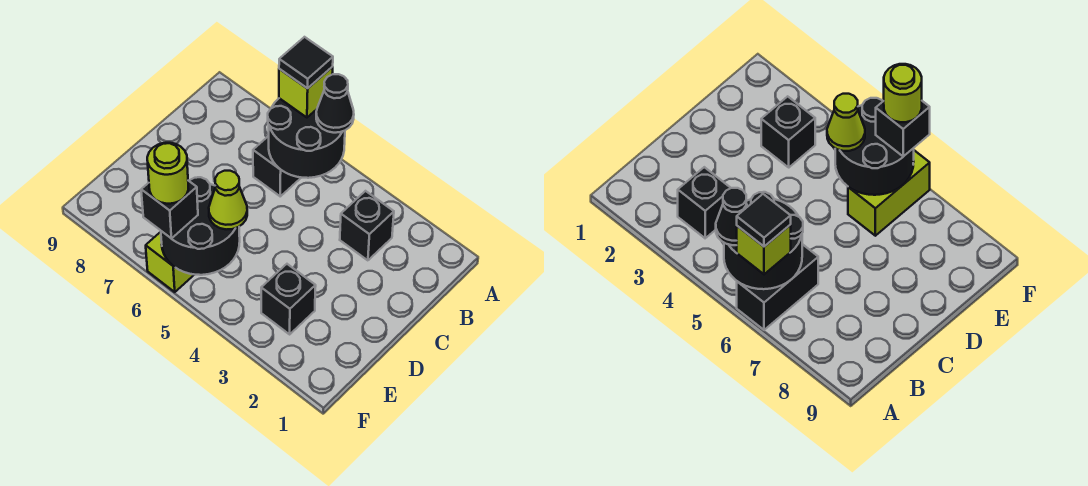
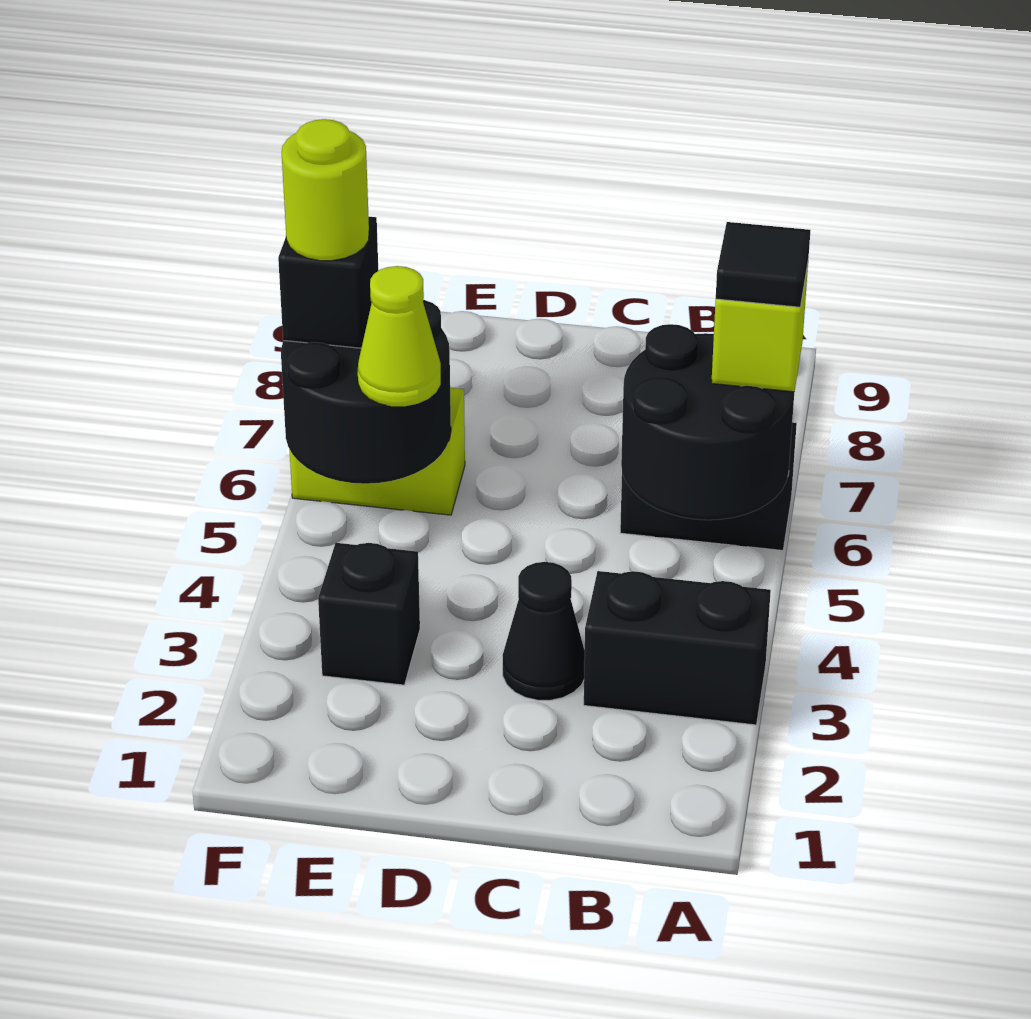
black cone A5 level 3 -> black cone C3 level 1
black brick B3 level 1 -> black brick A3:B3 level 1

